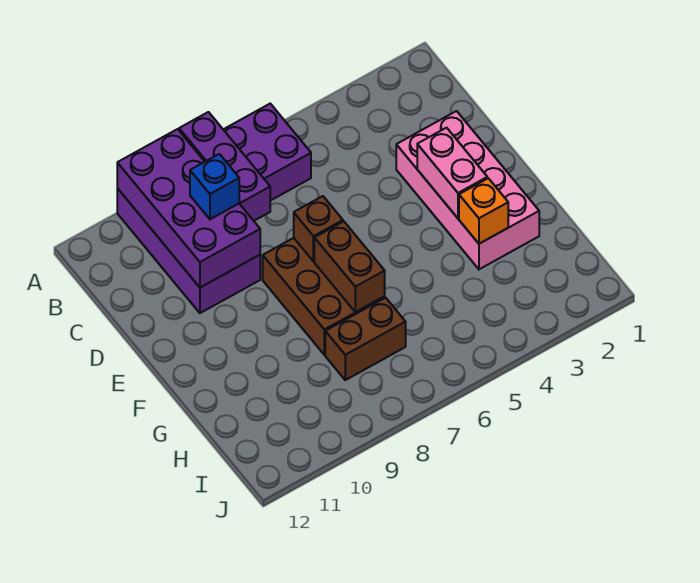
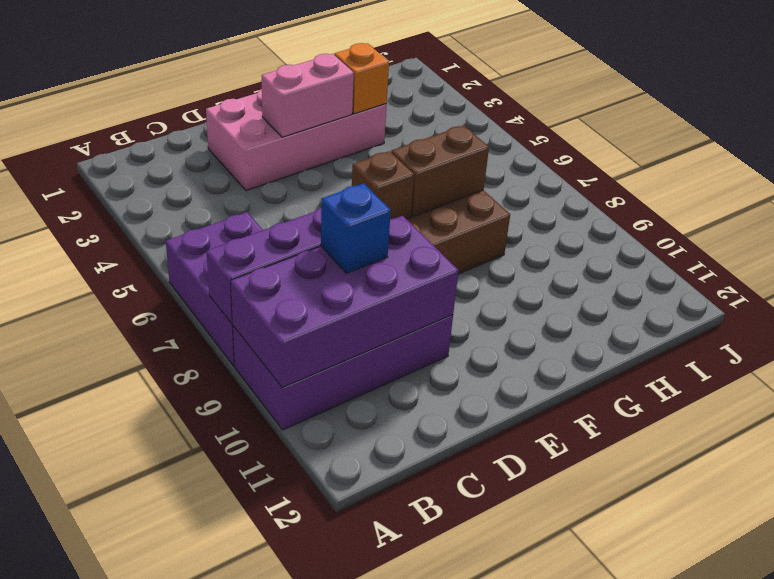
brown brick H7:H8 level 1 -> none

